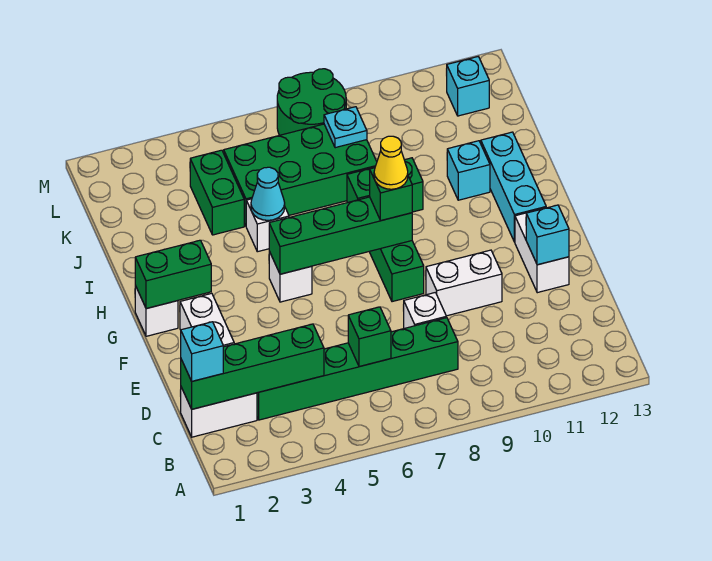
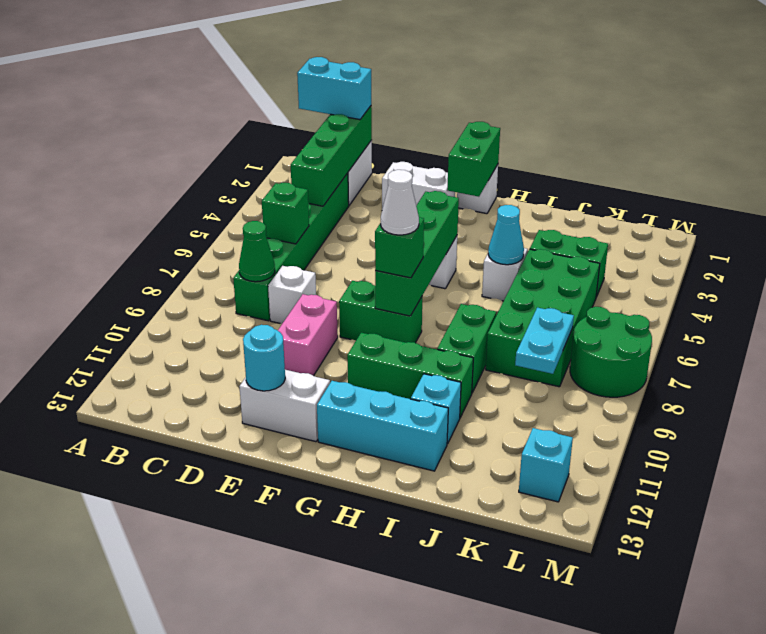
cyan brick C1 level 3 -> cyan brick B1:C1 level 3
none -> green cone C8 level 2
white brick E9:E10 level 1 -> pink brick E9:E10 level 1
cyan brick E12 level 2 -> cyan round brick E12 level 2
yellow cone G8 level 4 -> white cone G8 level 4
none -> green brick G10:I10 level 1
cyan plate K8 level 2 -> cyan plate K8:K9 level 2

